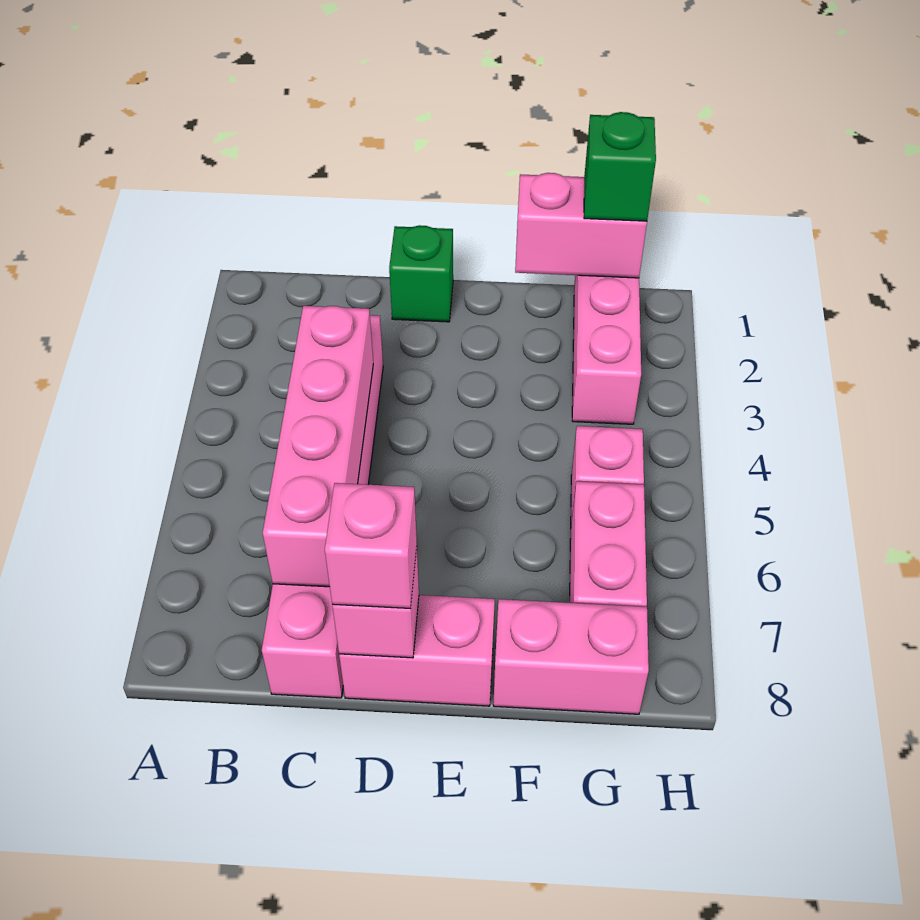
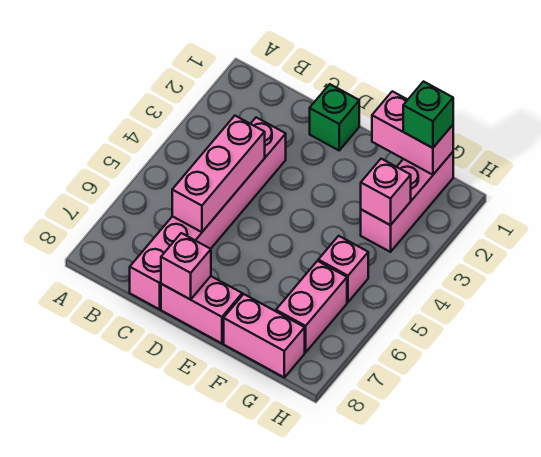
pink brick C4:C7 level 2 -> pink brick C4:C6 level 2
pink brick D8 level 3 -> pink brick G3 level 2

